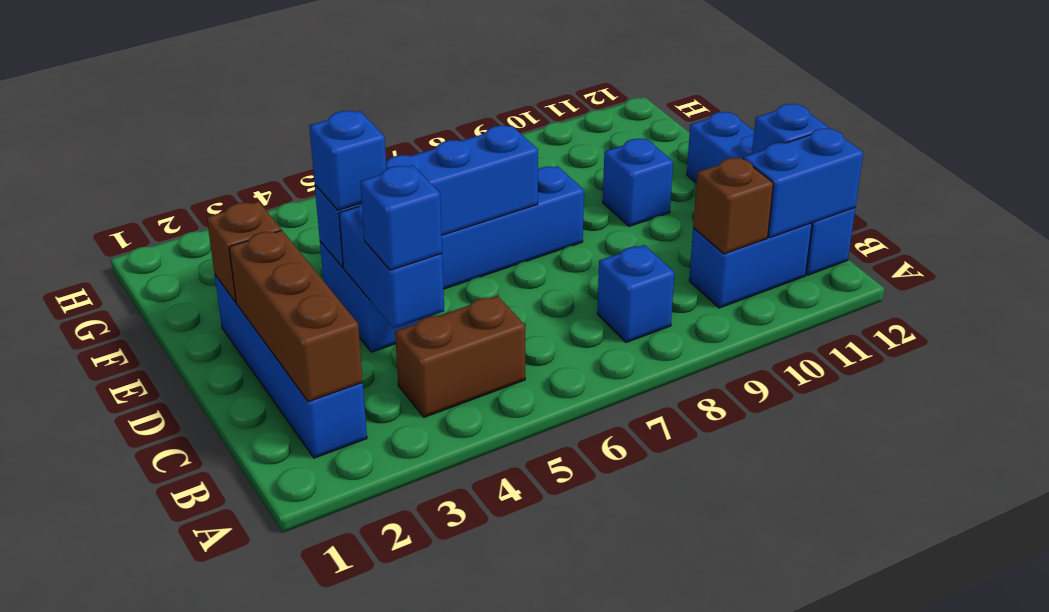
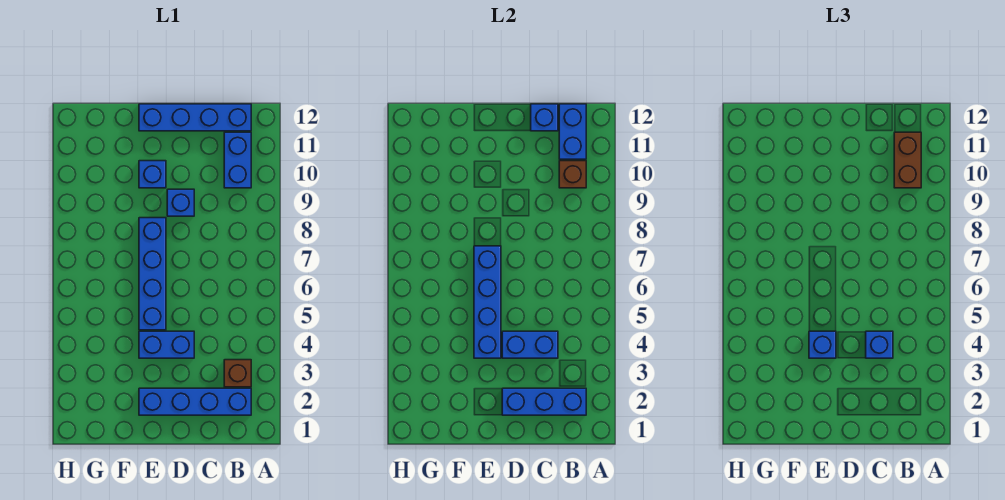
brown brick B2:D2 level 2 -> blue brick B2:D2 level 2
brown brick B4:B5 level 1 -> brown brick B10:B11 level 3
blue brick B8 level 1 -> blue brick D9 level 1
brown brick E2 level 2 -> brown brick B3 level 1

